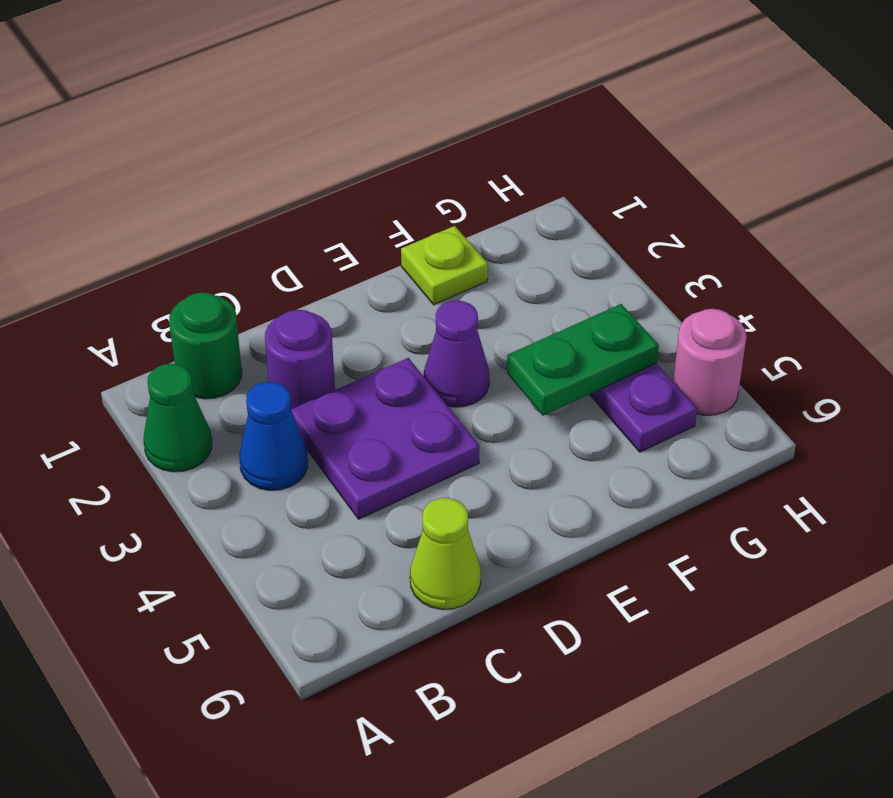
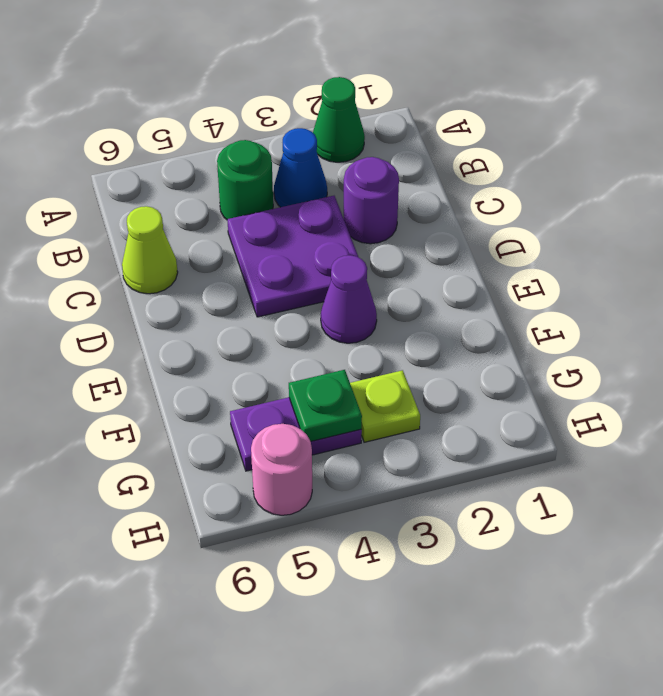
green round brick B1 level 1 -> green round brick B4 level 1
lime plate F1 level 1 -> lime plate G3 level 1
green plate F4:G4 level 2 -> green plate G4 level 2

